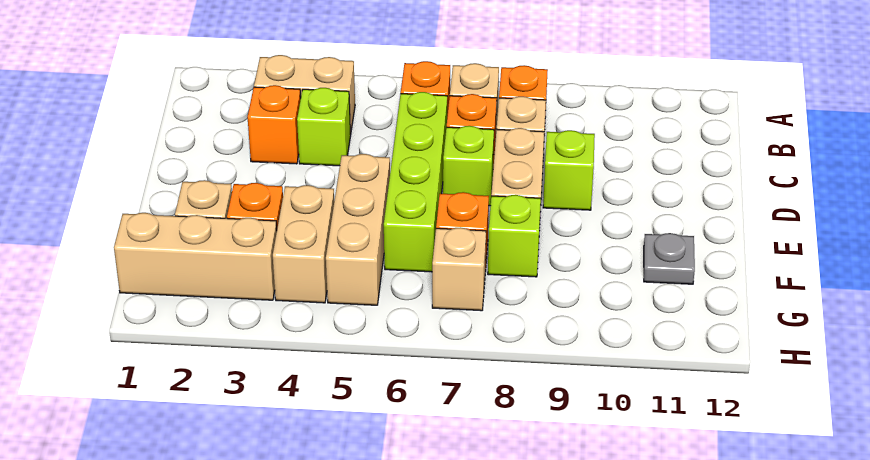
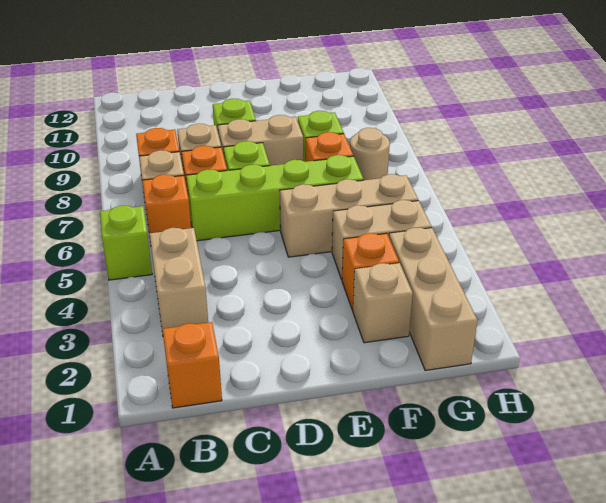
orange brick C3 level 1 -> orange brick B1 level 1
lime brick C4 level 1 -> lime brick A5 level 1
grey plate F11 level 1 -> none
tan brick G7 level 1 -> tan round brick G7 level 1

